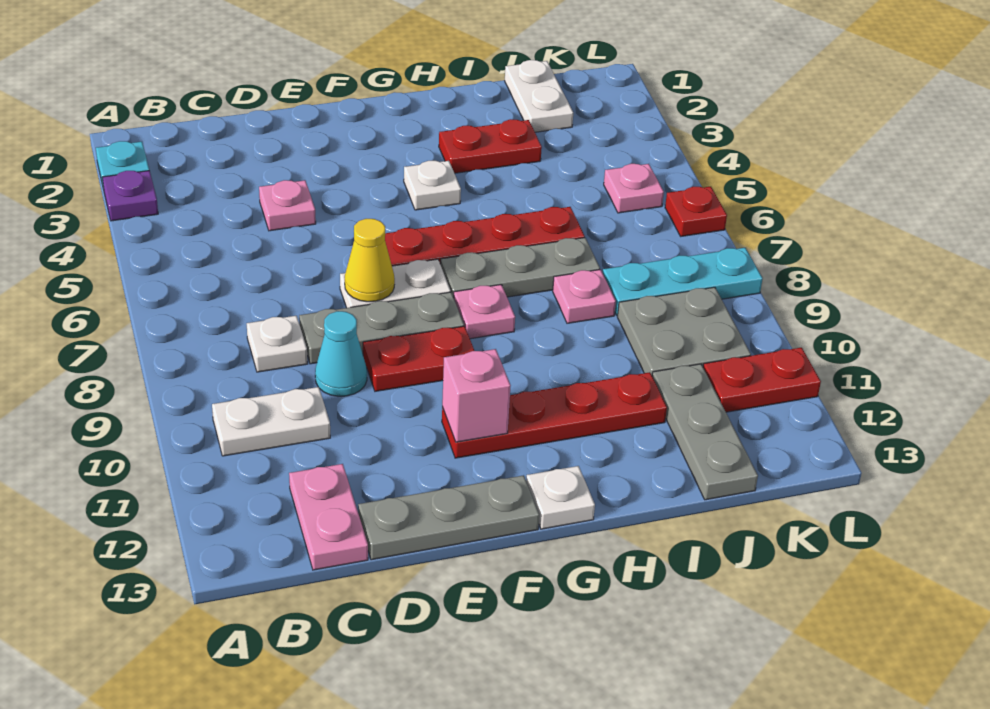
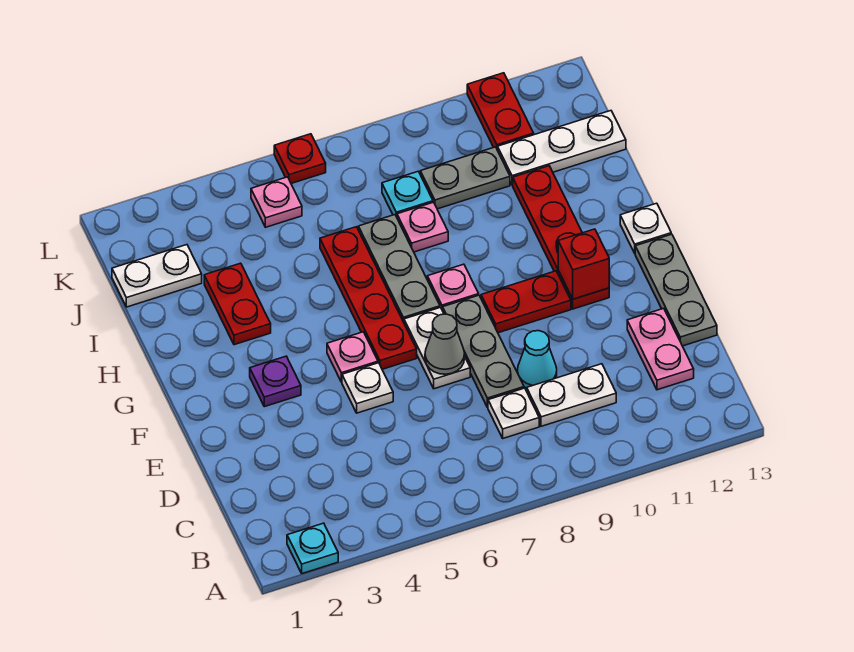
purple plate A3 level 1 -> purple plate F3 level 1
white plate B10:C10 level 1 -> white plate C9:C10 level 1
pink plate C12:C13 level 1 -> pink plate C12:D12 level 1
pink plate D4 level 1 -> pink plate F5 level 1
yellow cone E7 level 2 -> grey cone E7 level 2
red plate E9:F9 level 1 -> red plate F9:F10 level 1
pink brick F11 level 2 -> red brick F11 level 2
white plate G4 level 1 -> white plate E5 level 1
cyan plate J8:L8 level 1 -> cyan plate J8 level 1
grey plate J9:K10 level 1 -> grey plate J9:J10 level 1
grey plate J11:J13 level 1 -> white plate J11:J13 level 1

